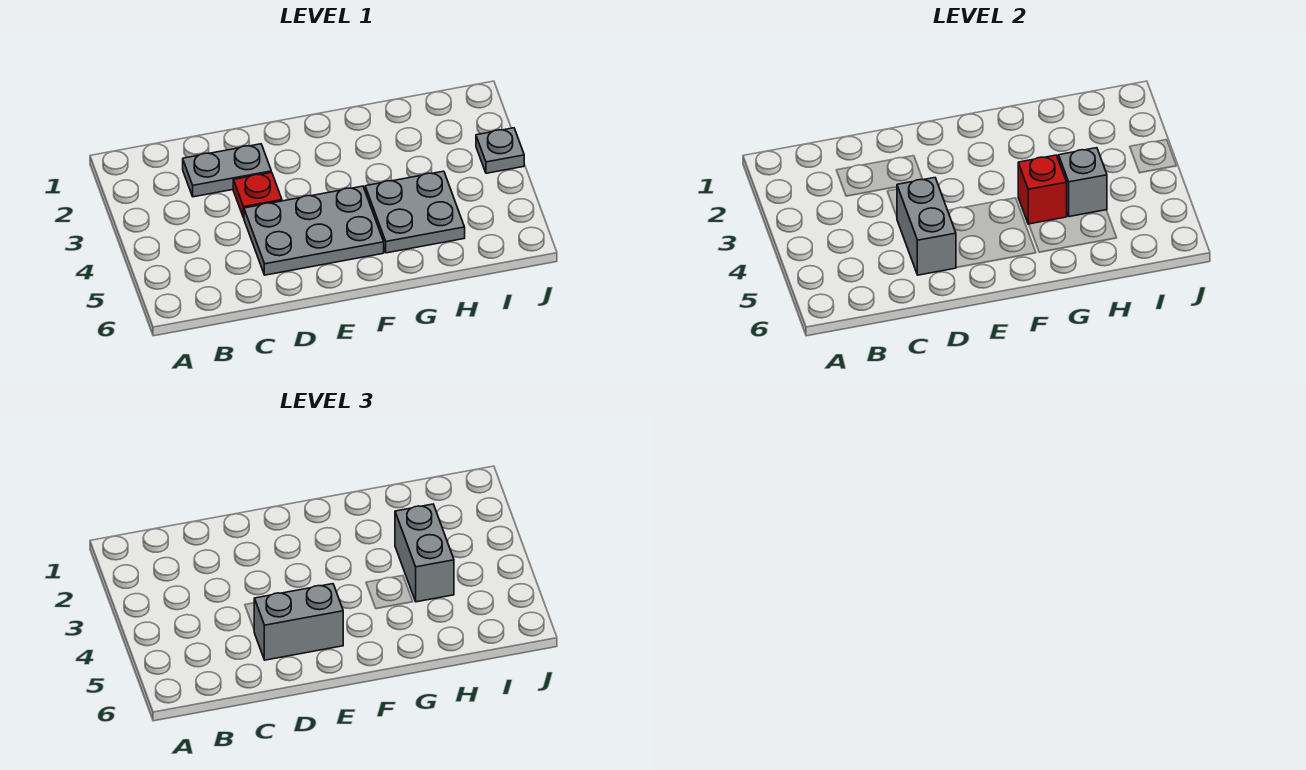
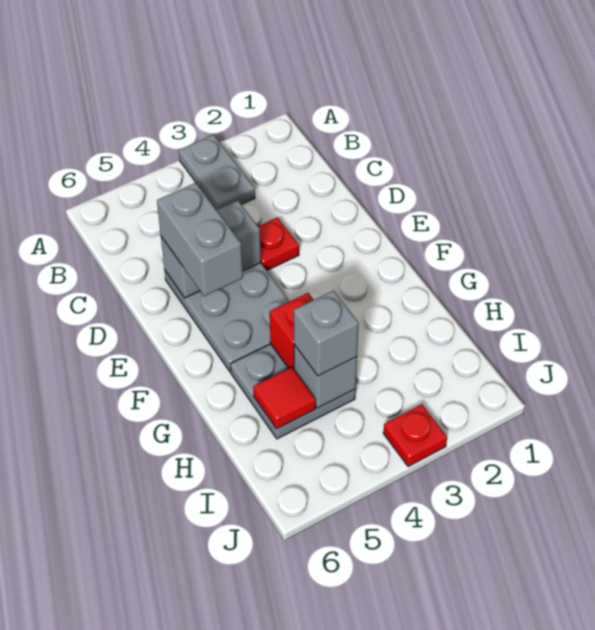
grey plate C2:D2 level 1 -> grey plate A3:B3 level 1
grey brick H3:H4 level 3 -> grey brick H4 level 3
none -> red tile H5 level 2
grey plate J3 level 1 -> red plate J3 level 1

